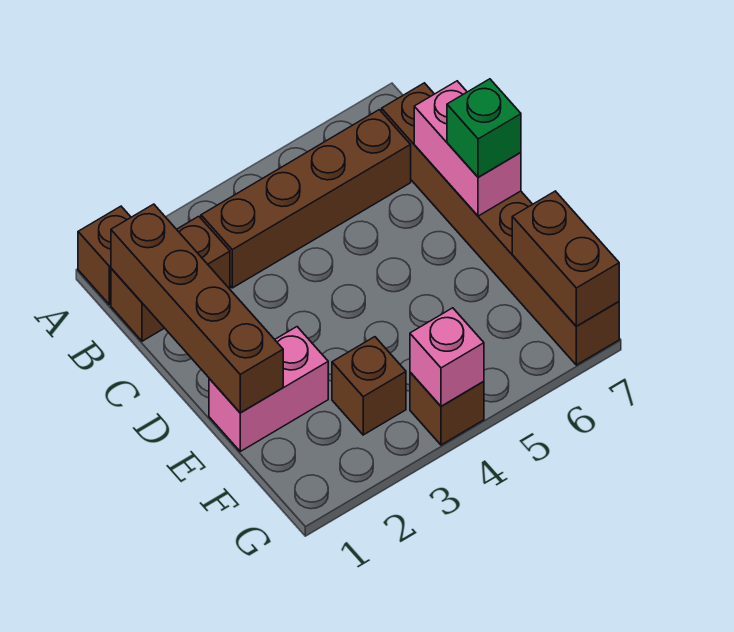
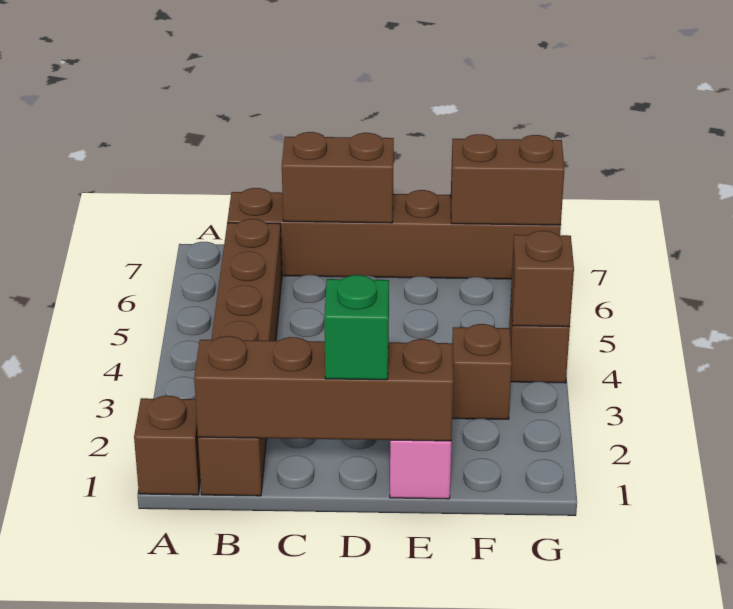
pink brick C7:D7 level 2 -> brown brick C7:D7 level 2
green brick D7 level 3 -> green brick D1 level 3
pink brick G4 level 2 -> brown brick G4 level 2

